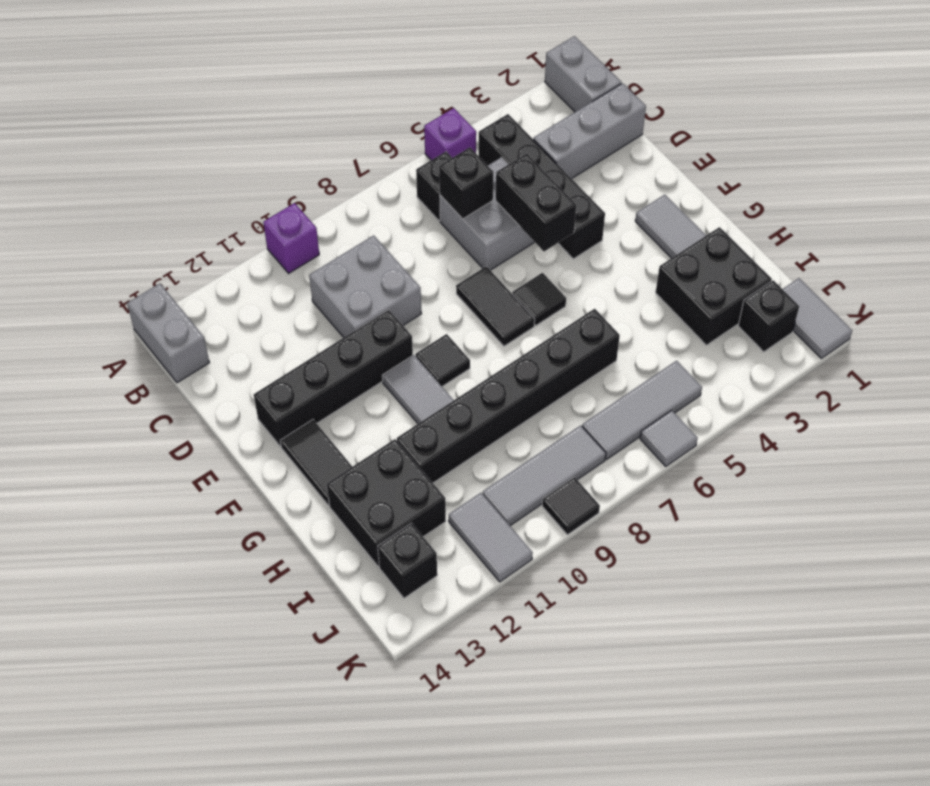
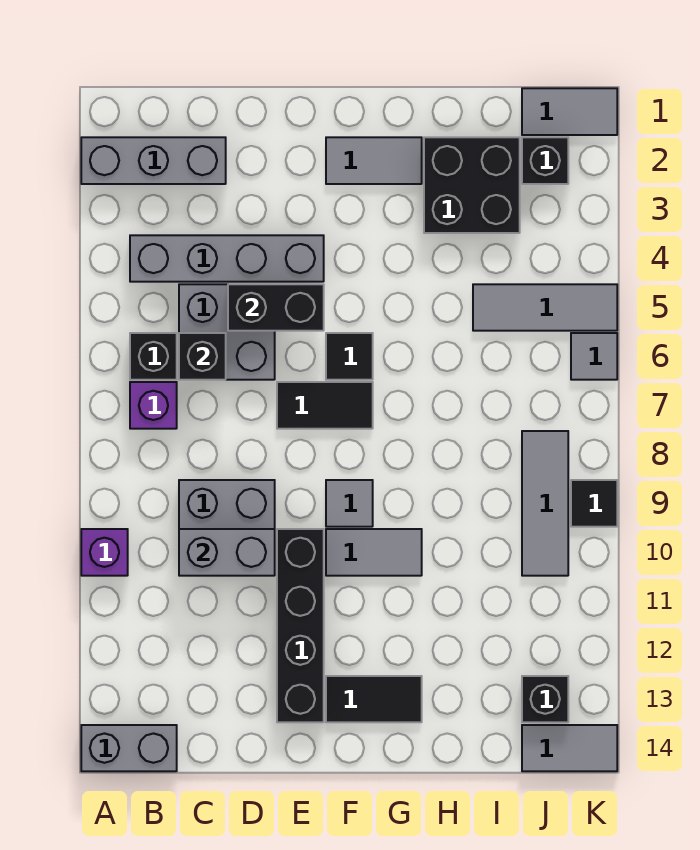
grey brick A1:B1 level 1 -> grey brick C10:D10 level 2
purple brick A5 level 1 -> purple brick B7 level 1
black brick B4:E4 level 1 -> grey brick B4:E4 level 1
grey brick C1:C3 level 1 -> grey brick A2:C2 level 1
black tile F9 level 1 -> grey tile F9 level 1
black brick H6:H11 level 1 -> none
black brick H12:I13 level 1 -> none
grey tile J5:J7 level 1 -> grey tile I5:K5 level 1
grey tile J11:K11 level 1 -> grey tile J14:K14 level 1

